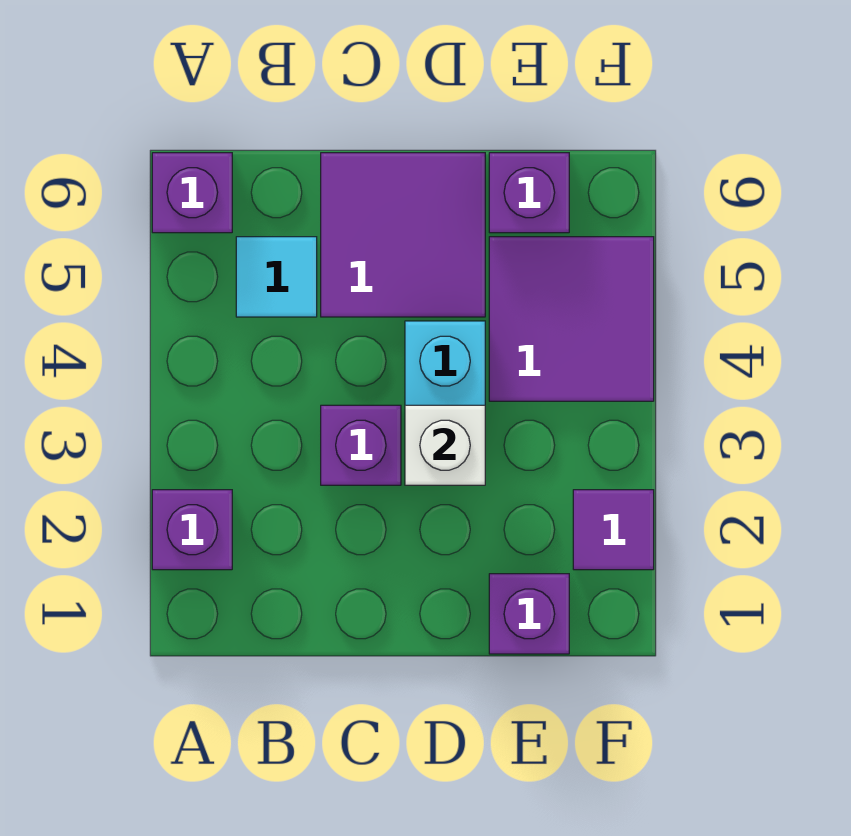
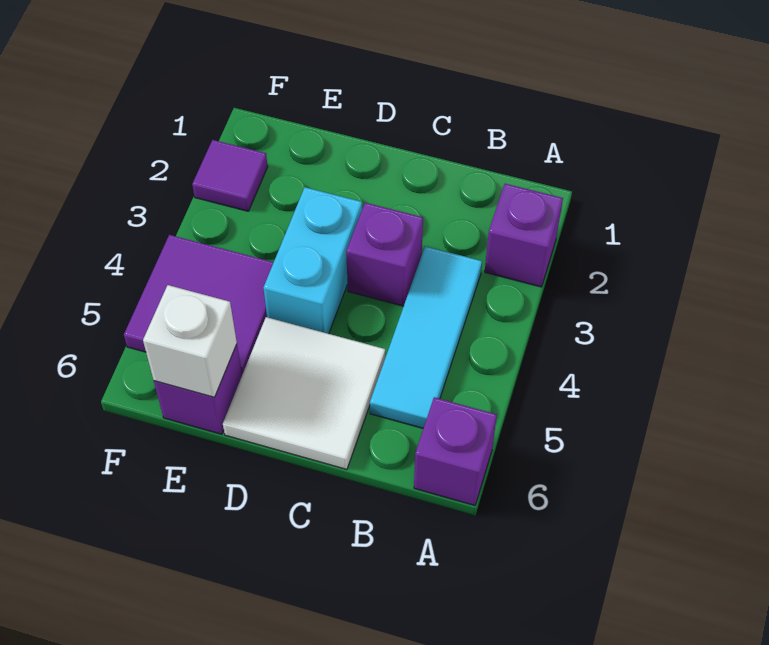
cyan tile B5 level 1 -> cyan tile B3:B5 level 1
purple tile C5:D6 level 1 -> white tile C5:D6 level 1
white brick D3 level 2 -> white brick E6 level 2
purple brick E1 level 1 -> none

